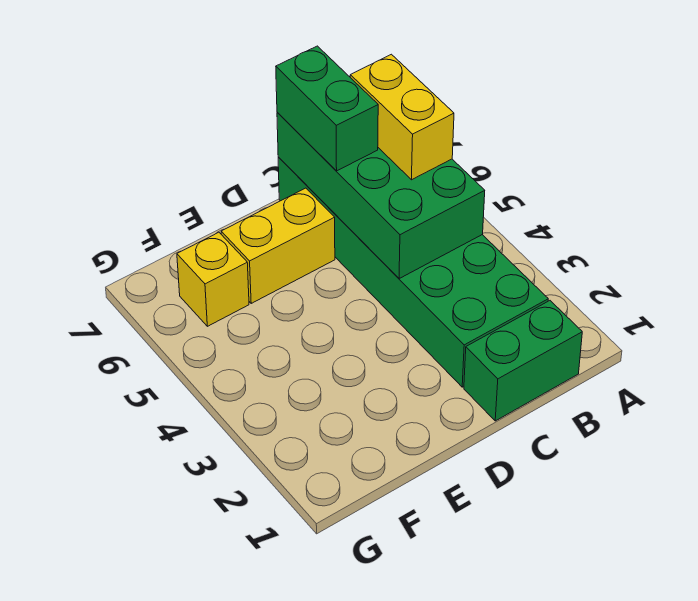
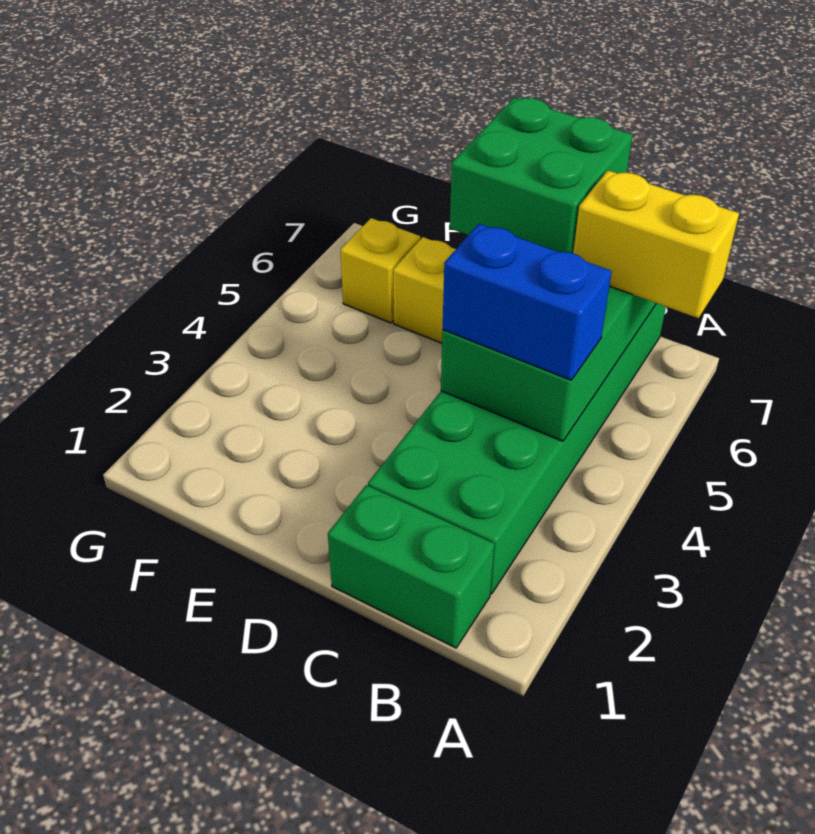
none -> blue brick B4:C4 level 3
yellow brick B5:B6 level 3 -> yellow brick A6:B6 level 3
green brick C6:C7 level 3 -> green brick C6:D7 level 3

